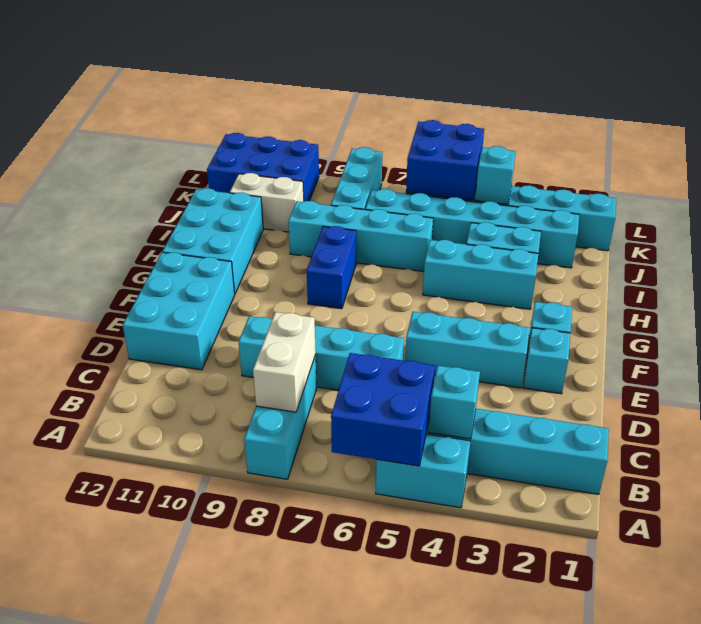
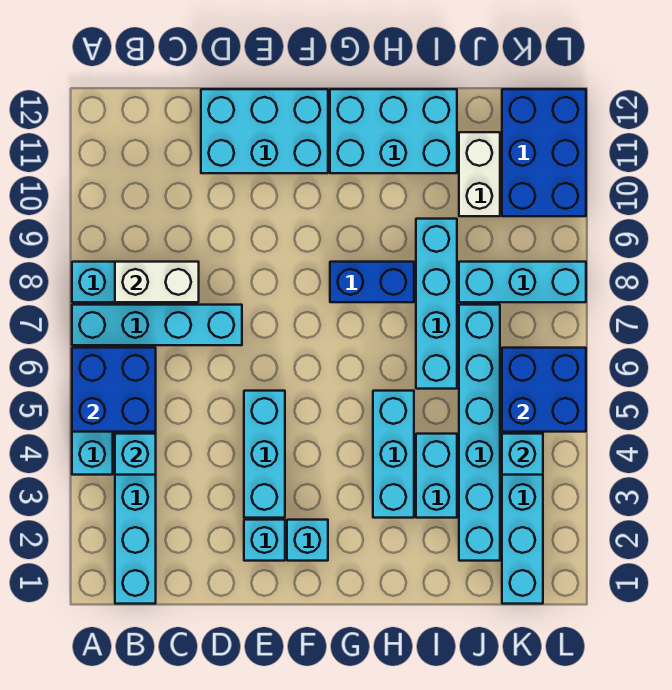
cyan brick D6:D9 level 1 -> cyan brick A7:D7 level 1

